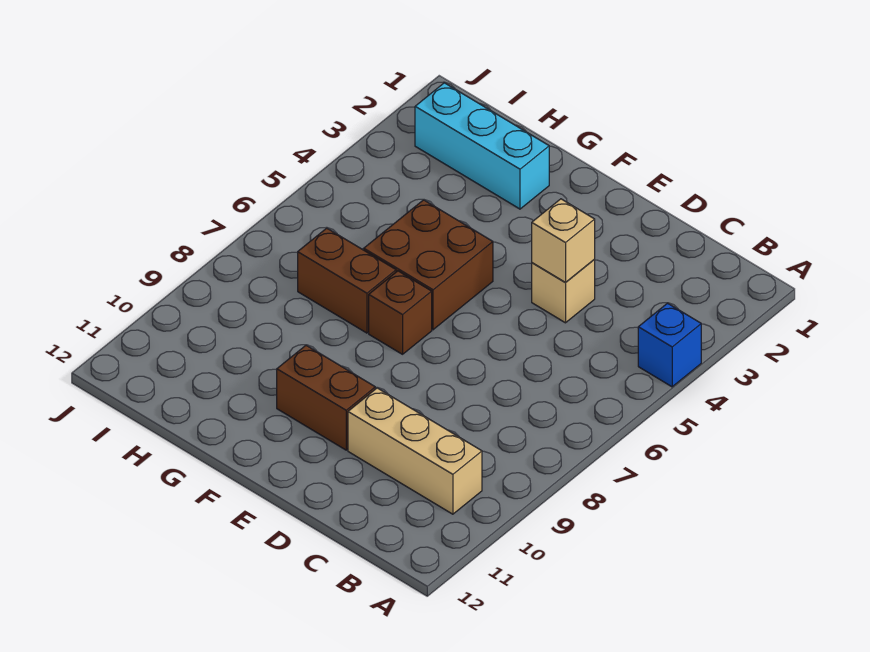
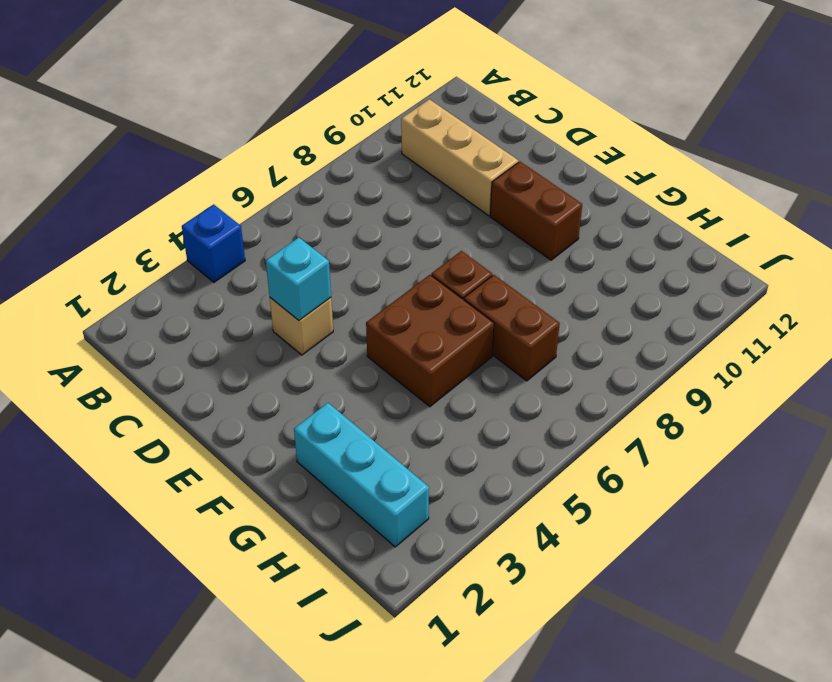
tan brick D4 level 2 -> cyan brick D4 level 2

